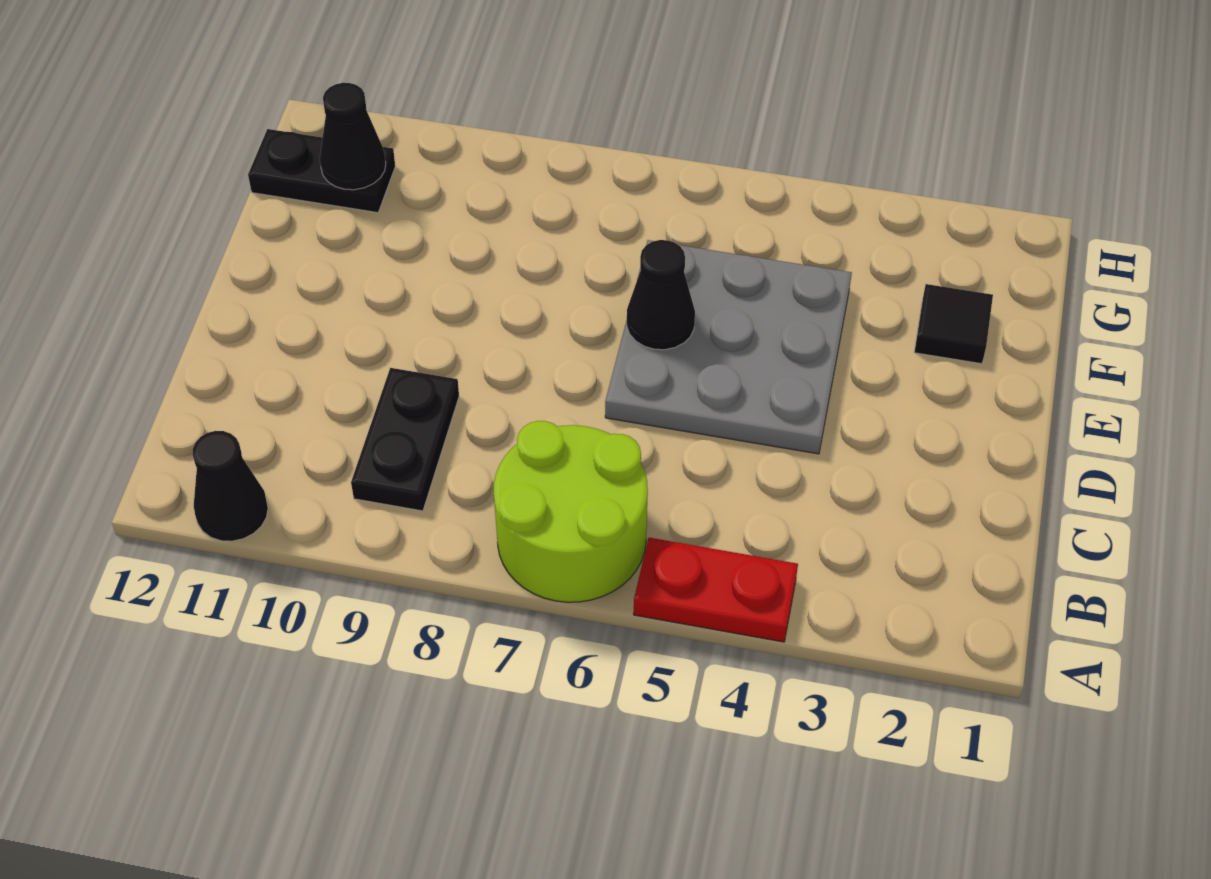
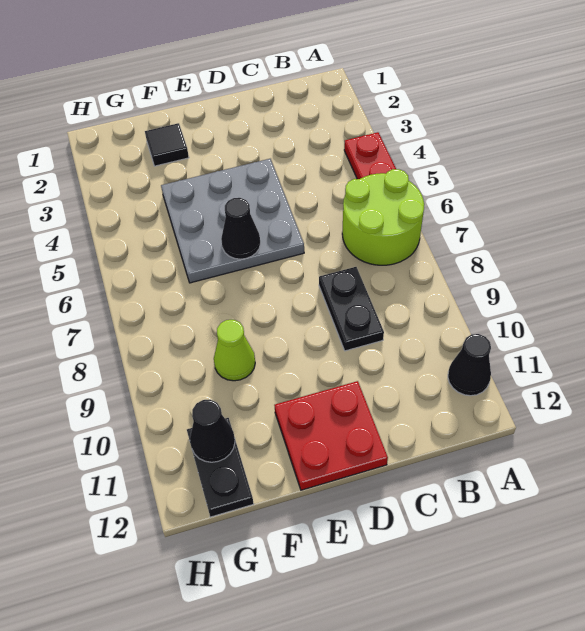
black plate B9:C9 level 1 -> black plate C8:C9 level 1
none -> red plate D11:E12 level 1
none -> lime cone F9 level 1

